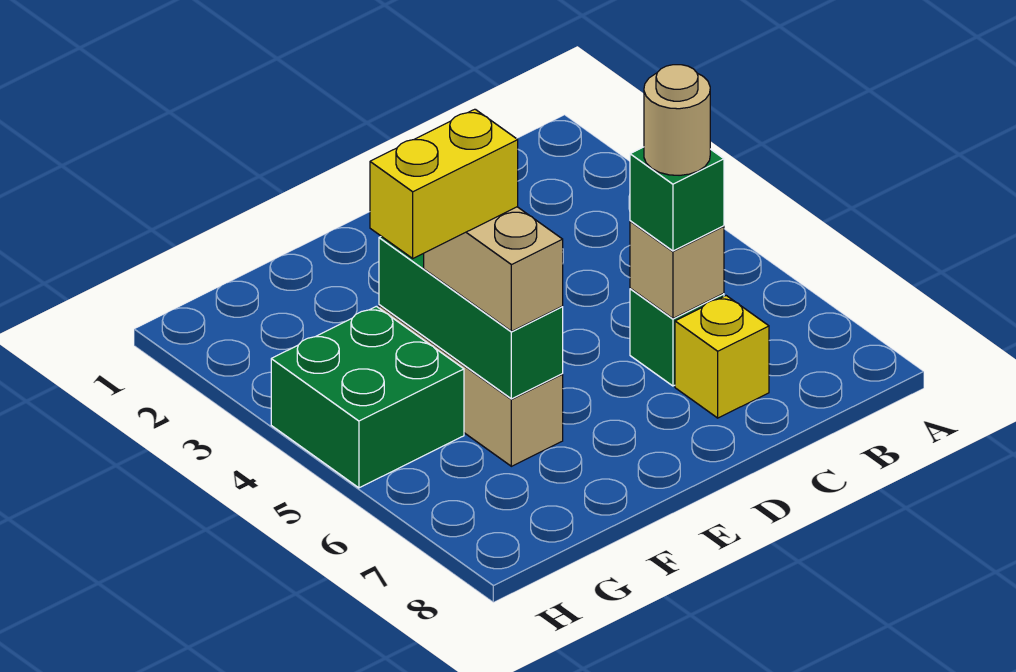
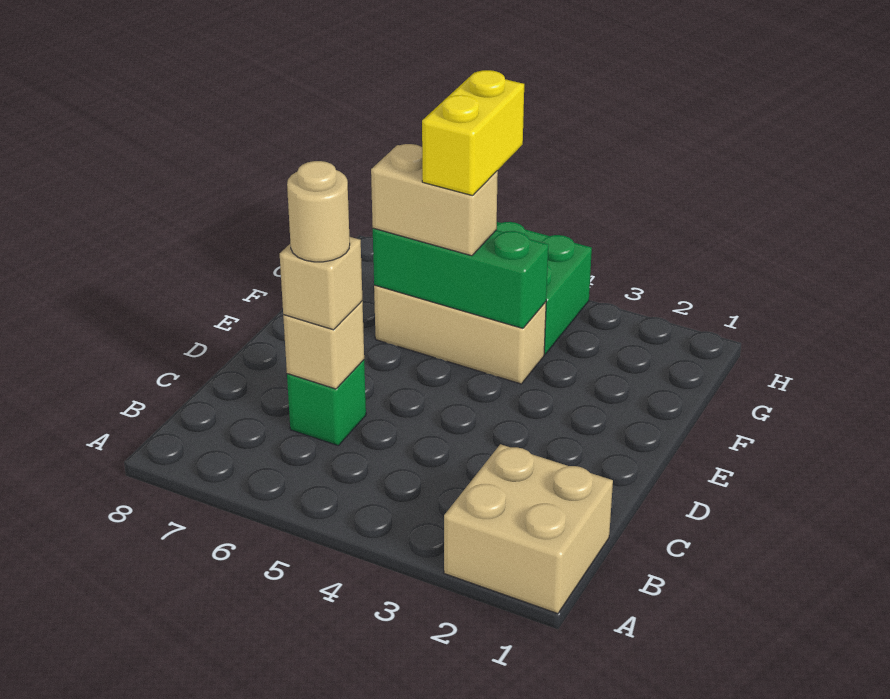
none -> tan brick A1:B2 level 1
green brick C6 level 3 -> tan brick C6 level 3
yellow brick C7 level 1 -> none

